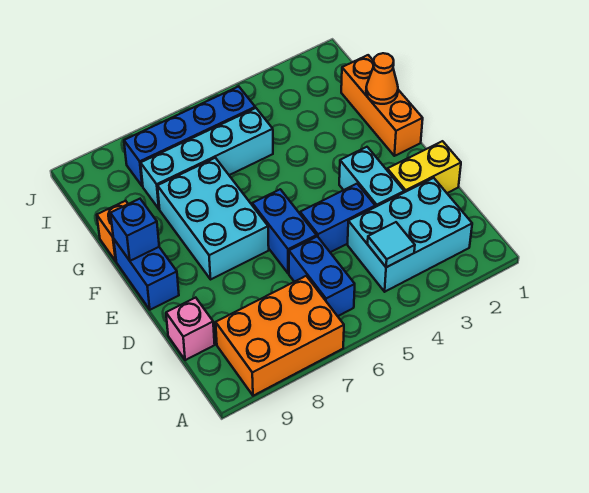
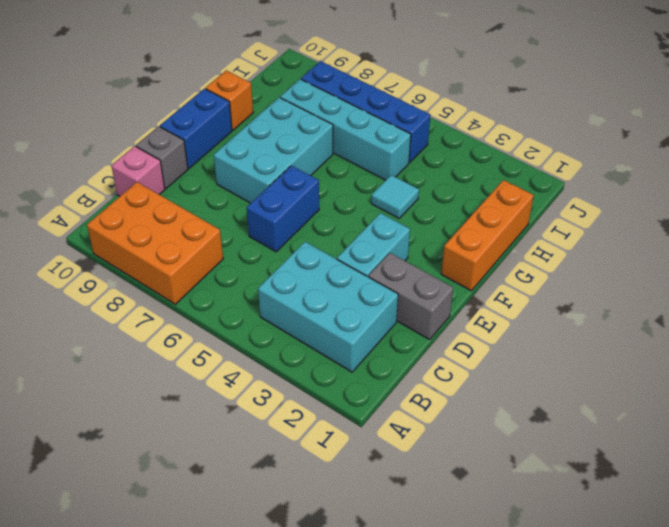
cyan tile B4 level 2 -> cyan tile G4 level 1
blue brick B6:C6 level 1 -> none
yellow brick D1:D2 level 1 -> grey brick D1:D2 level 1
blue brick D4:D5 level 1 -> none
none -> grey brick D10 level 1
blue brick F10 level 2 -> none
orange cone G1 level 2 -> none

